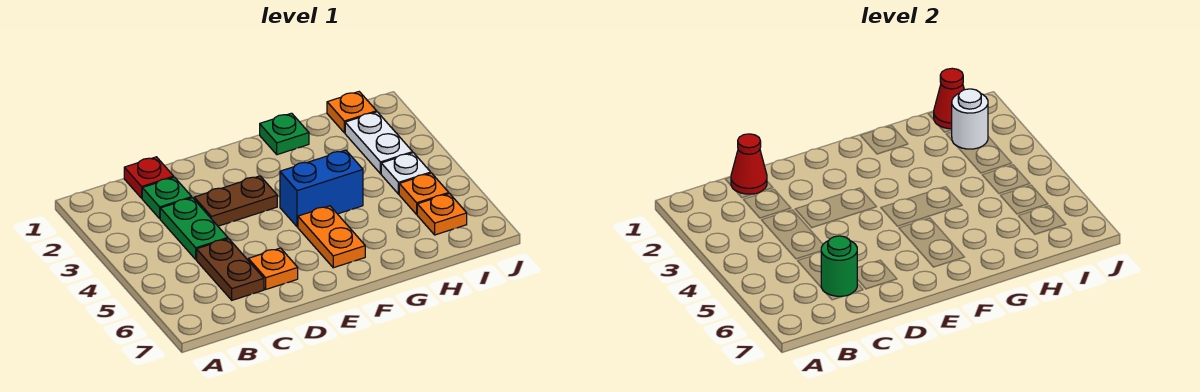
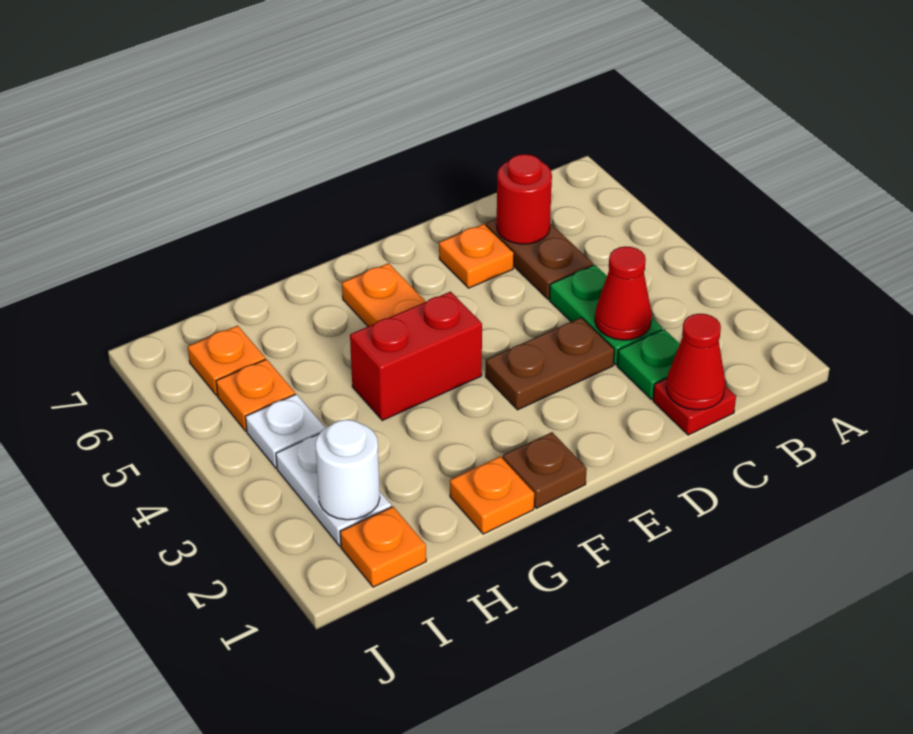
green round brick C6 level 2 -> red round brick C6 level 2
none -> brown plate F1 level 1
blue brick F4:G4 level 1 -> red brick F4:G4 level 1
green plate G1 level 1 -> orange plate G1 level 1
red cone I1 level 2 -> red cone C3 level 2

